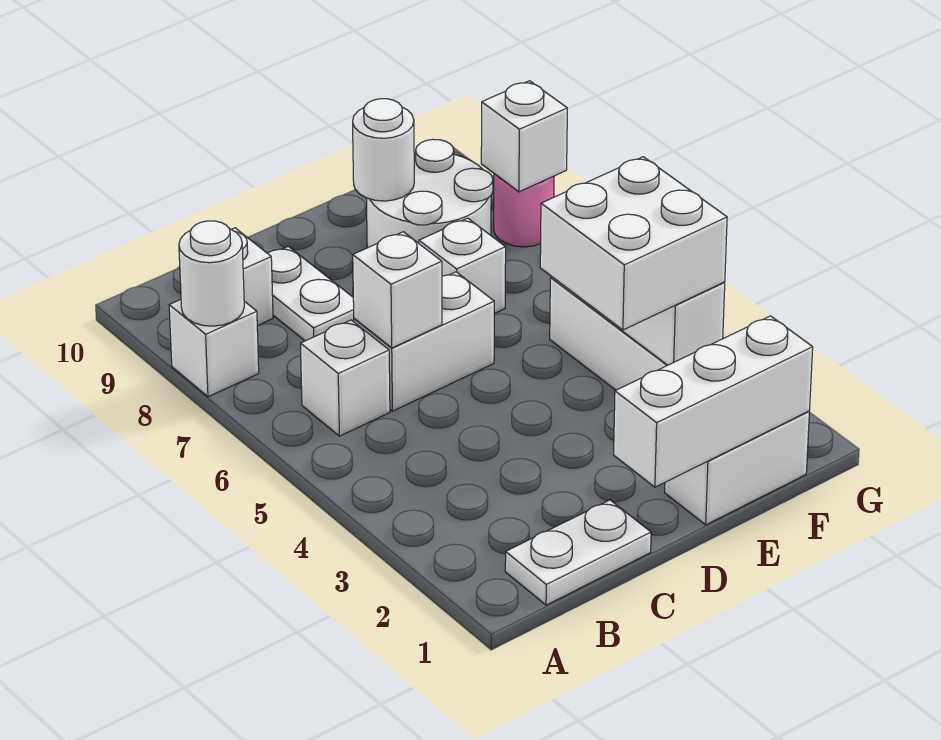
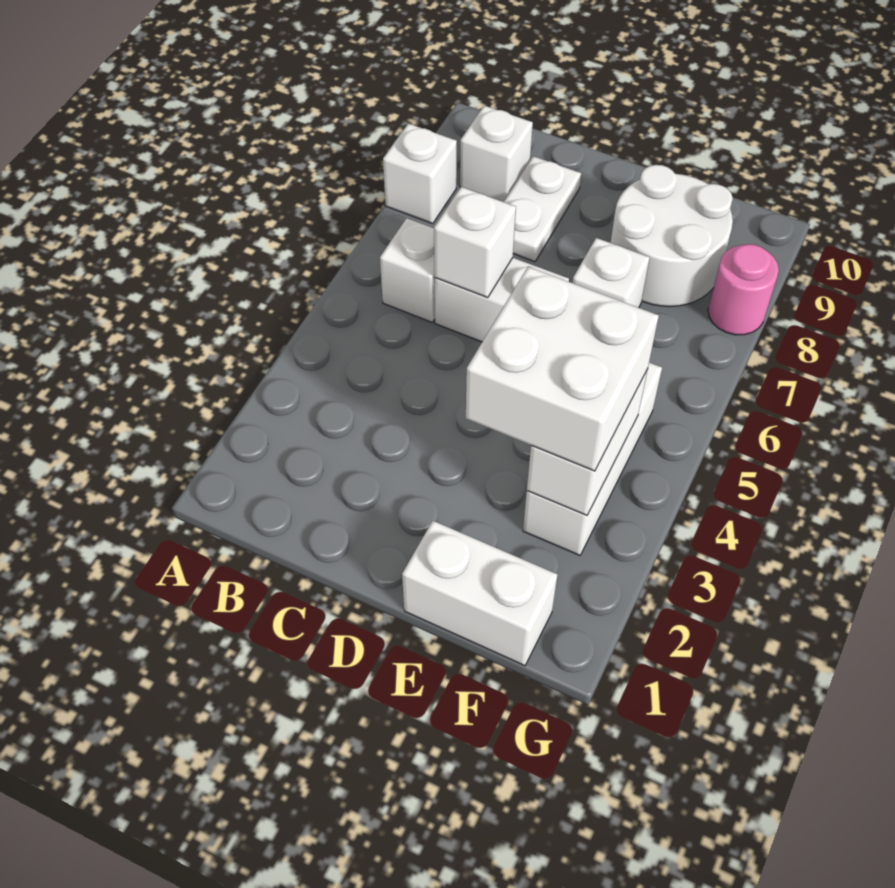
white round brick A8 level 2 -> none
white plate B1:C1 level 1 -> none
white brick D1:F1 level 2 -> none
white round brick E9 level 2 -> none
white brick G8 level 2 -> none

